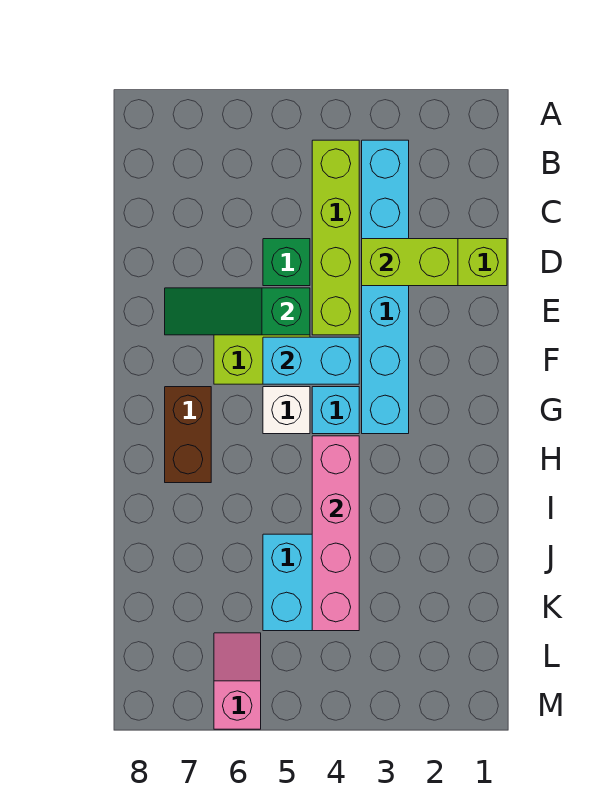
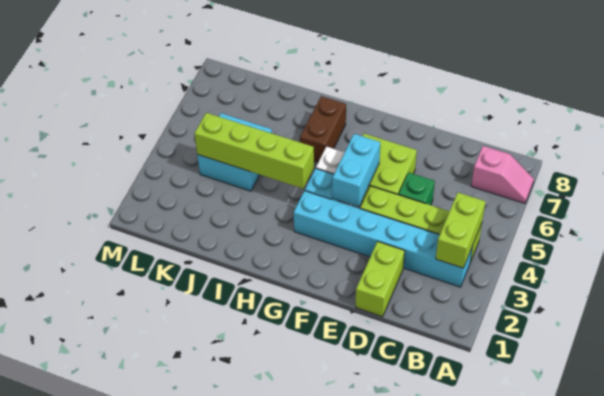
lime brick D2:D3 level 2 -> lime brick B3:B4 level 2
green slope E5:E7 level 2 top 5 -> none
brown brick G7:H7 level 1 -> brown brick H6:H7 level 1
pink brick H4:K4 level 2 -> lime brick H4:K4 level 2
pink slope L6:M6 level 1 top M -> pink slope A7:B7 level 1 top B

